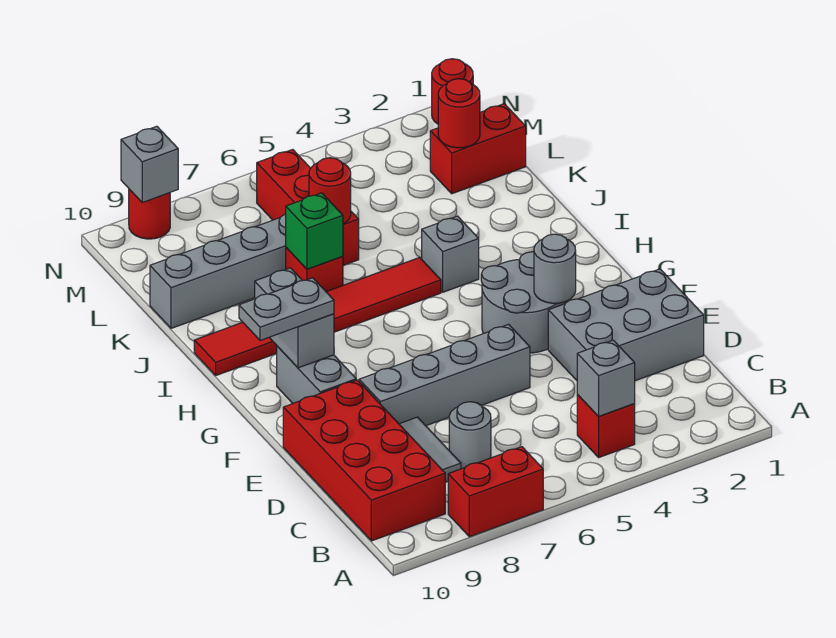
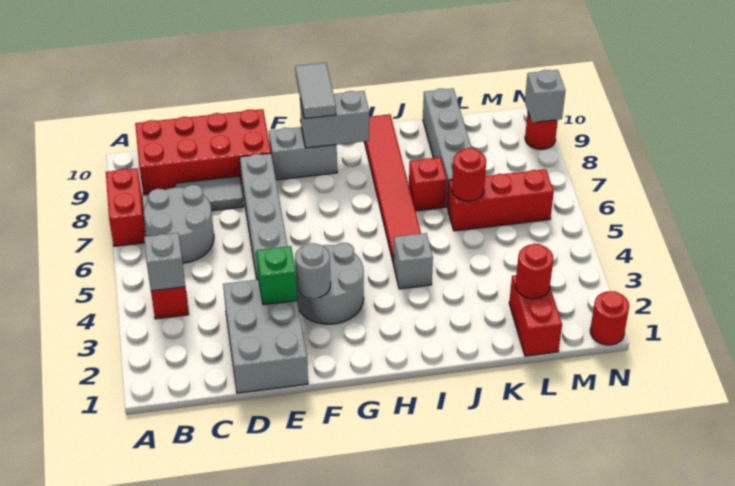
grey round brick C7 level 1 -> grey round brick B6:C7 level 1
grey plate G9:G10 level 3 -> grey tile G9:G10 level 3
green brick J7 level 2 -> green brick E3 level 2

